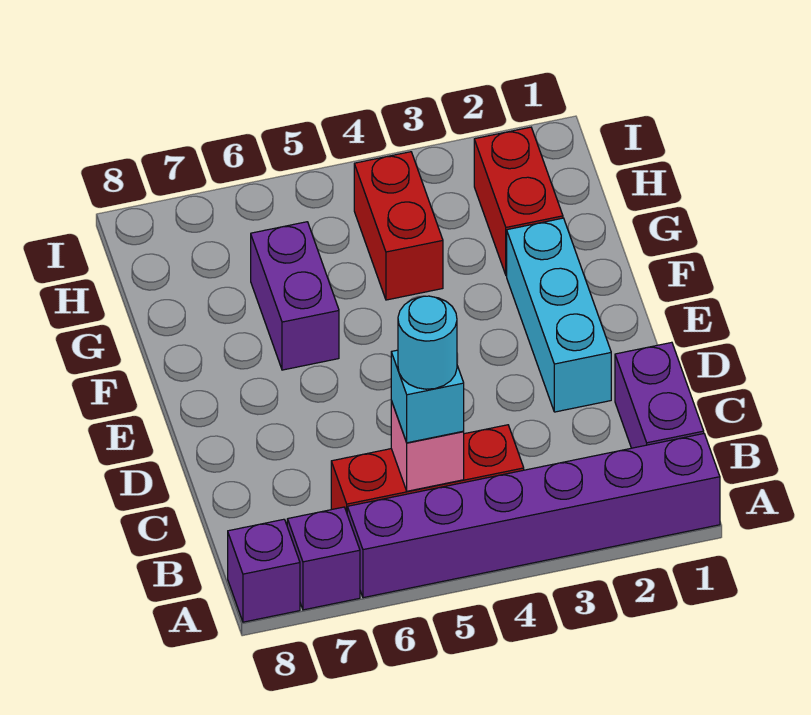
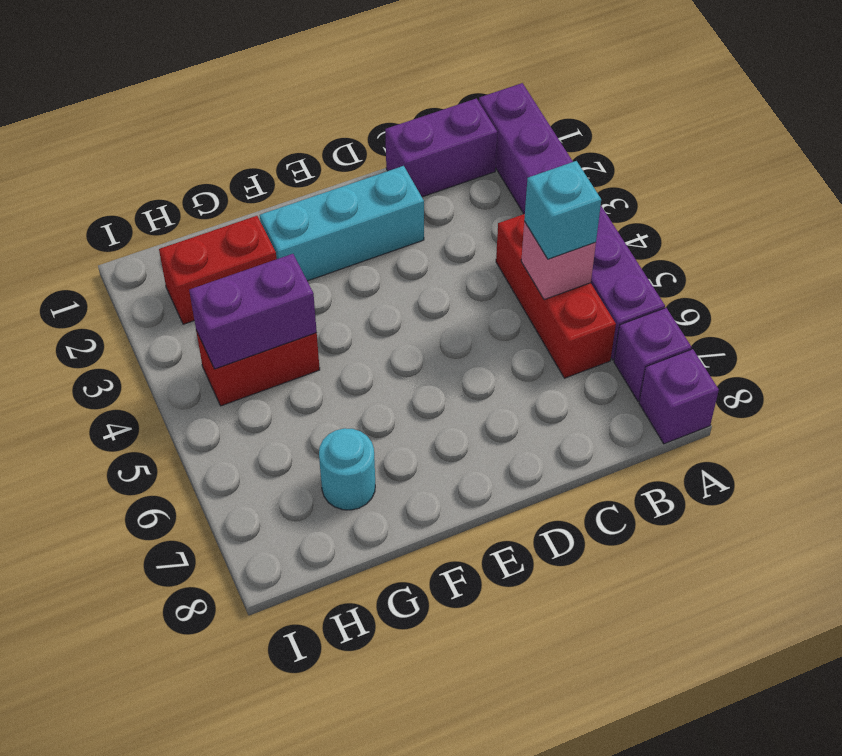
cyan round brick B5 level 4 -> cyan round brick G7 level 1
purple brick F6:G6 level 1 -> purple brick G4:H4 level 2

